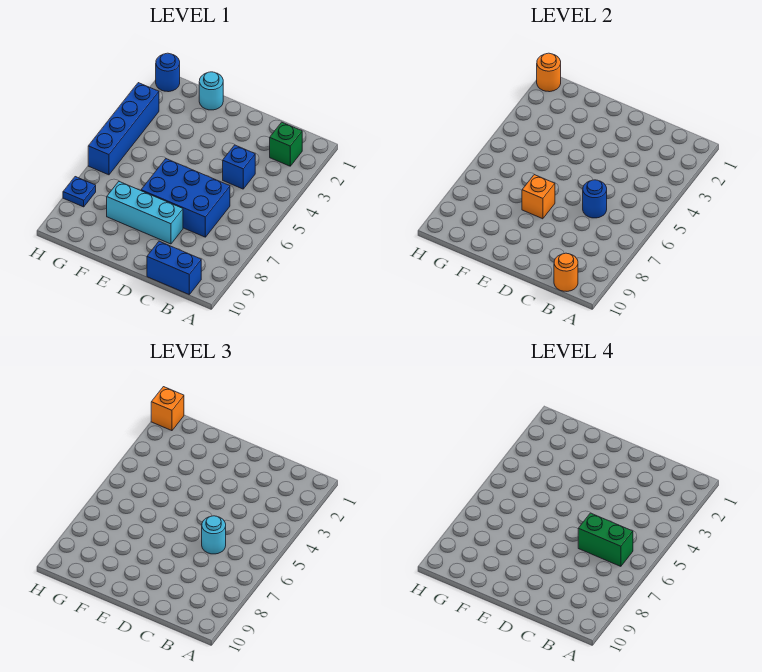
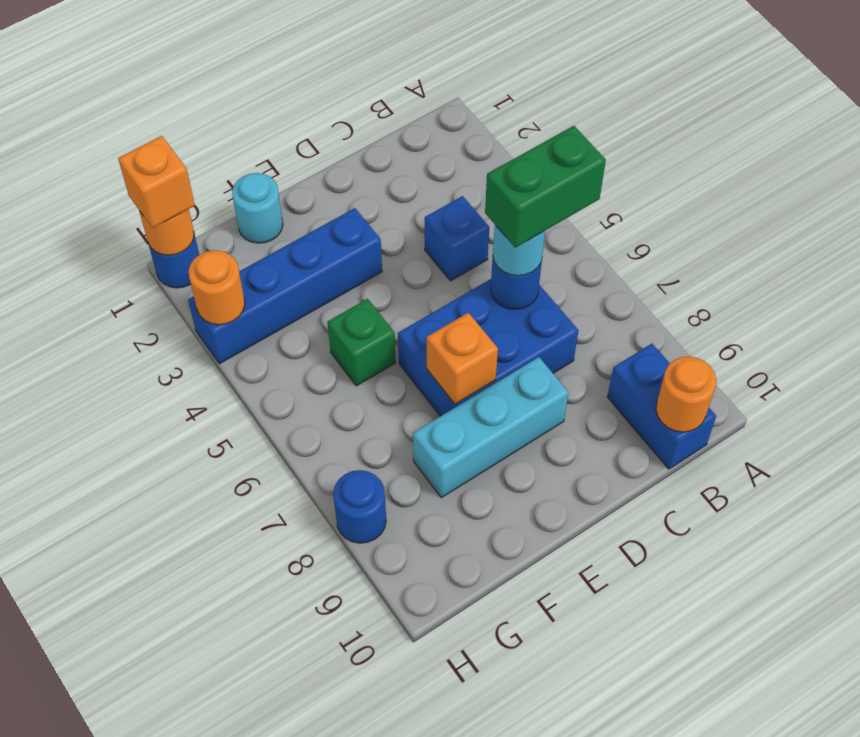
green brick B2 level 1 -> green brick F5 level 1
blue brick B10:C10 level 1 -> blue brick B9:B10 level 1
blue brick H3:H6 level 1 -> blue brick E3:H3 level 1
none -> orange round brick H3 level 2
blue plate H8 level 1 -> blue round brick H8 level 1

